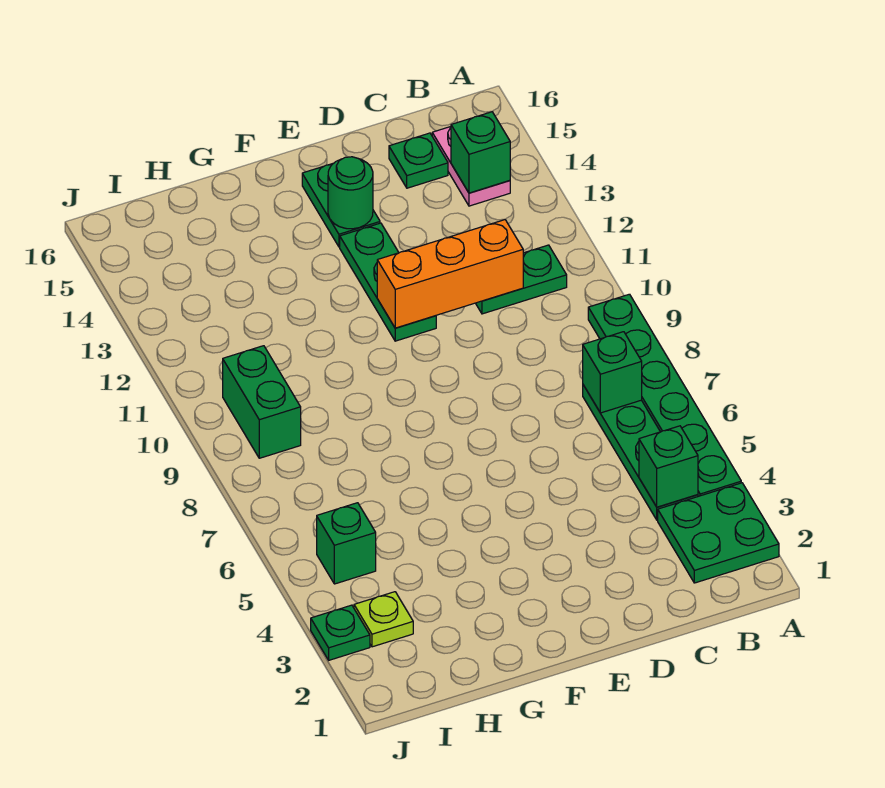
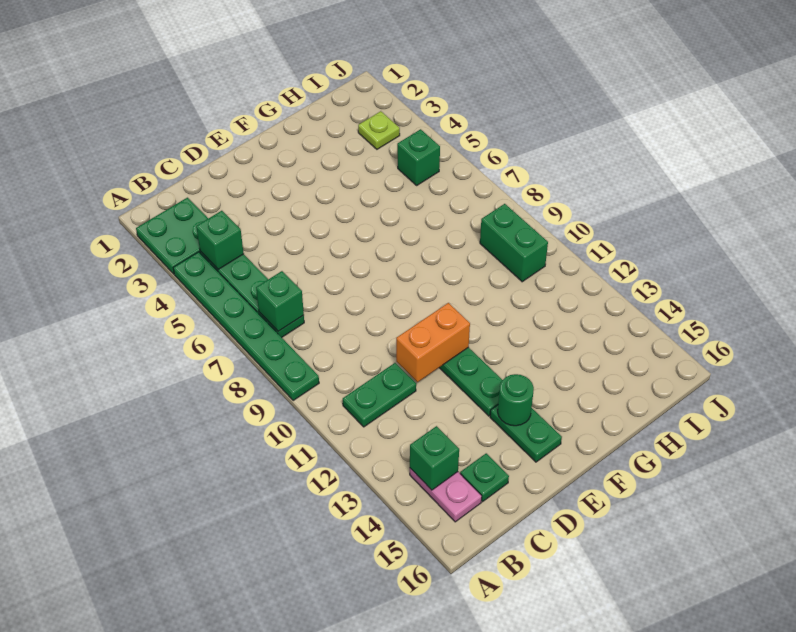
orange brick C11:E11 level 2 -> orange brick D11:E11 level 2
green plate J3 level 1 -> none

